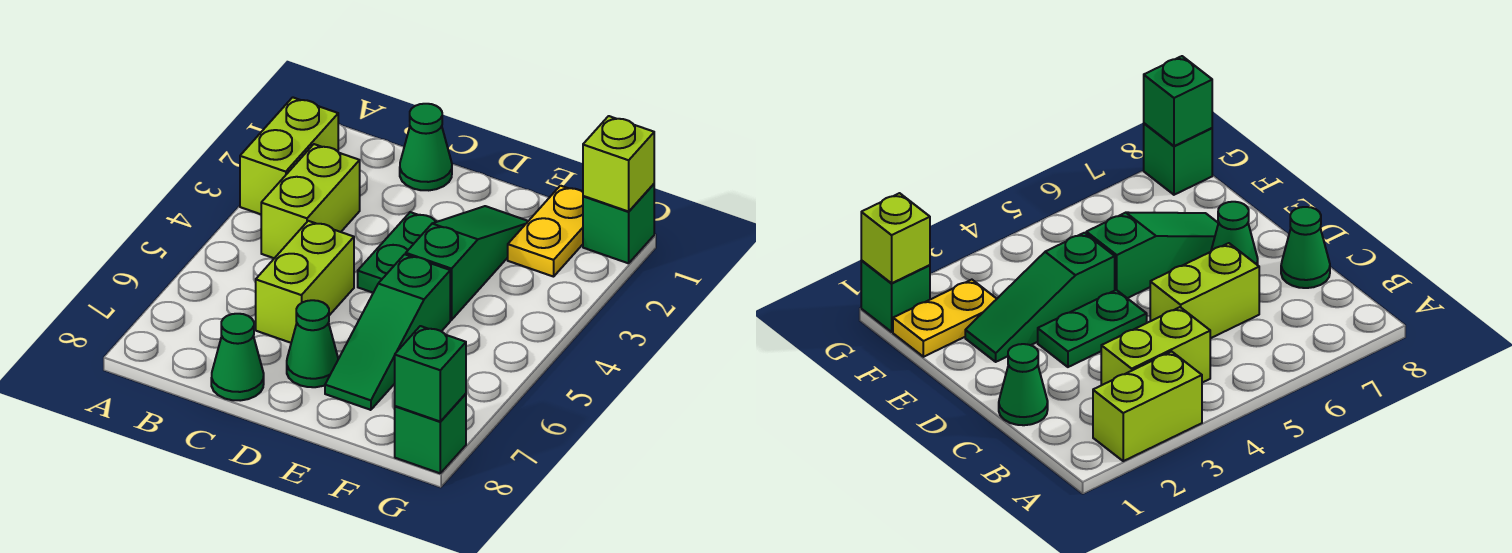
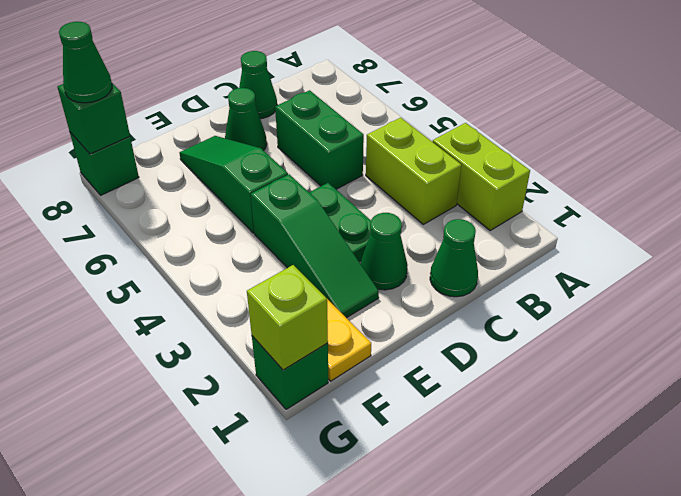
lime brick C5:C6 level 1 -> green brick C5:C6 level 1
none -> green cone D2 level 1
none -> green cone G8 level 3

